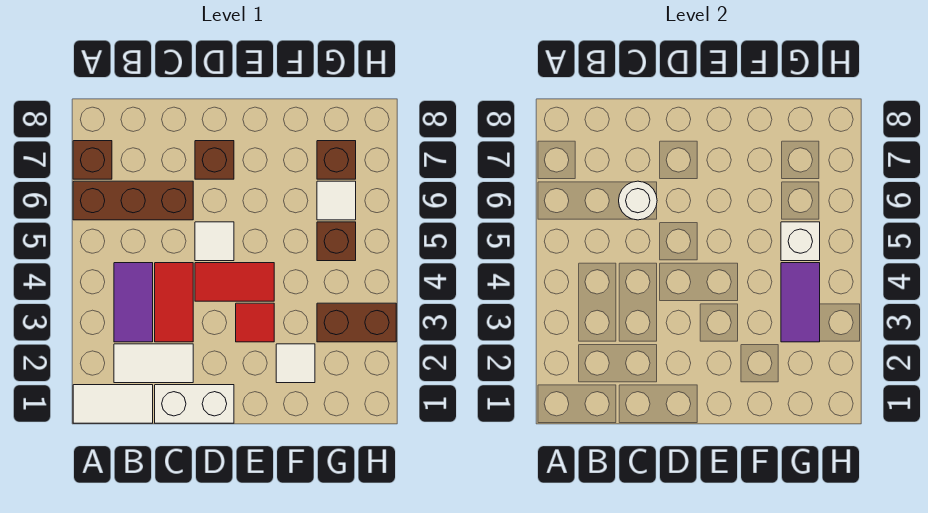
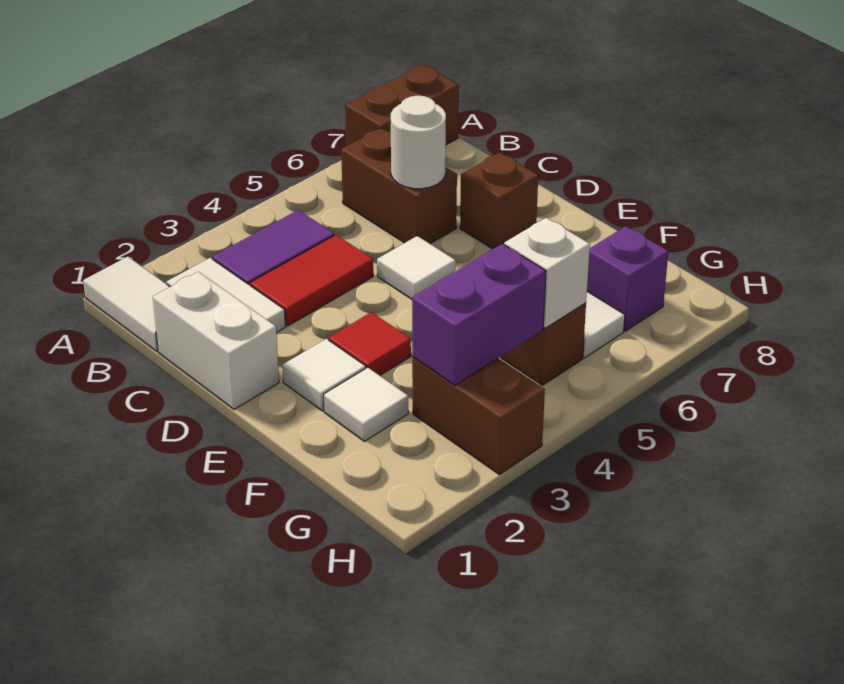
brown brick A6:C6 level 1 -> brown brick B6:C6 level 1
brown brick A7 level 1 -> brown brick A7:A8 level 1
red tile D4:E4 level 1 -> none
none -> white tile E2 level 1
purple tile G3:G4 level 2 -> purple brick G3:G4 level 2
brown brick G7 level 1 -> purple brick G7 level 1

